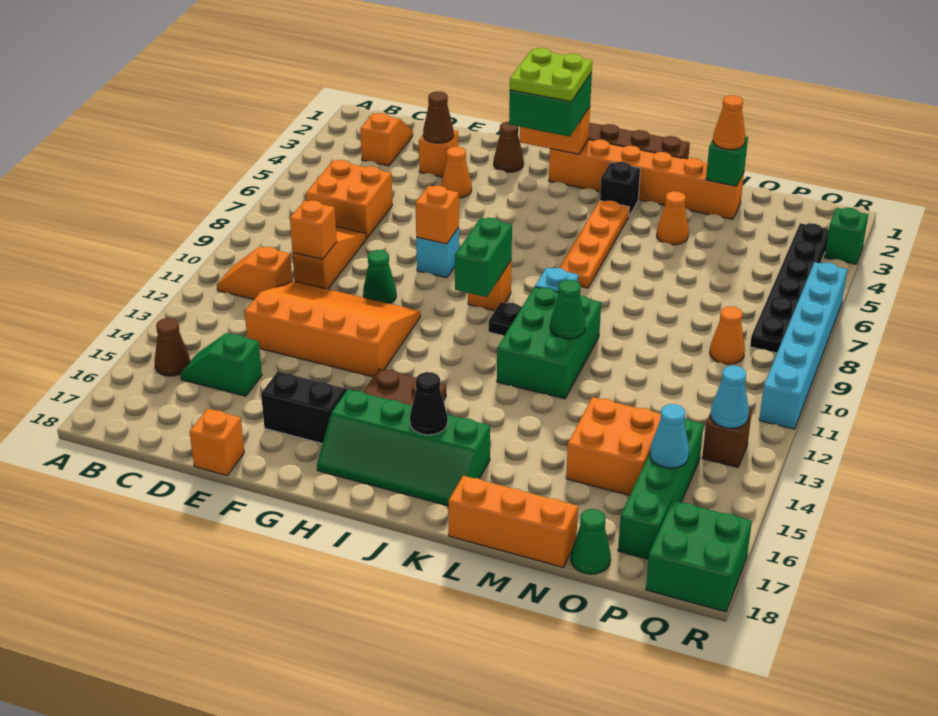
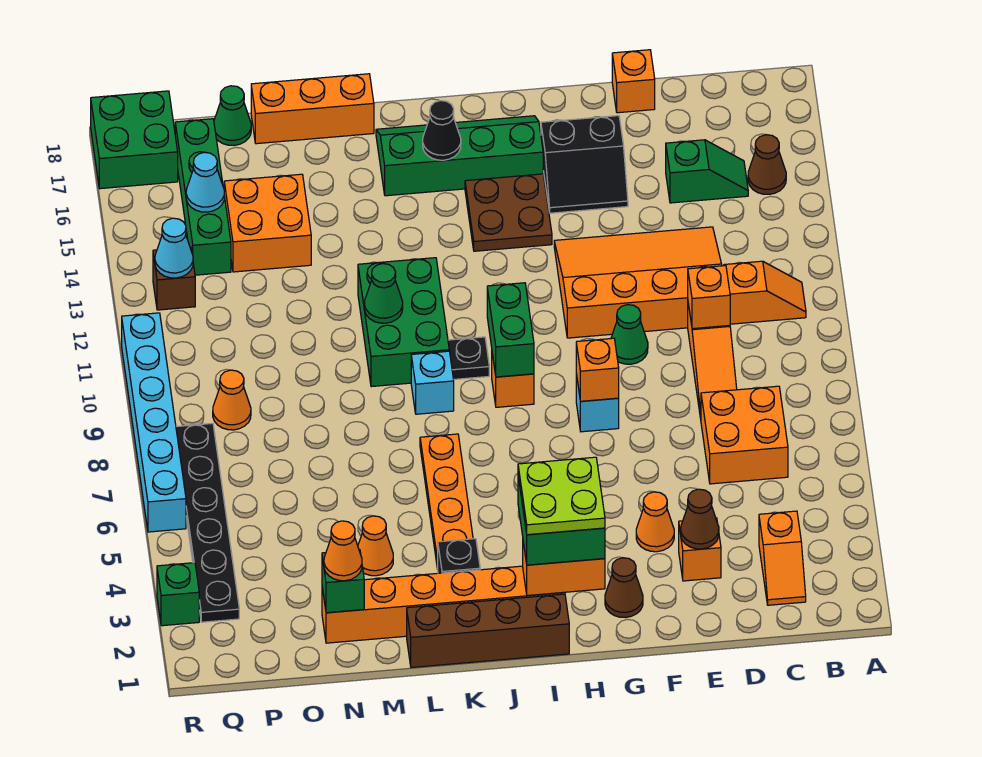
orange slope D11:G13 level 1 top 13 -> orange slope D11:G13 level 1 top 11

